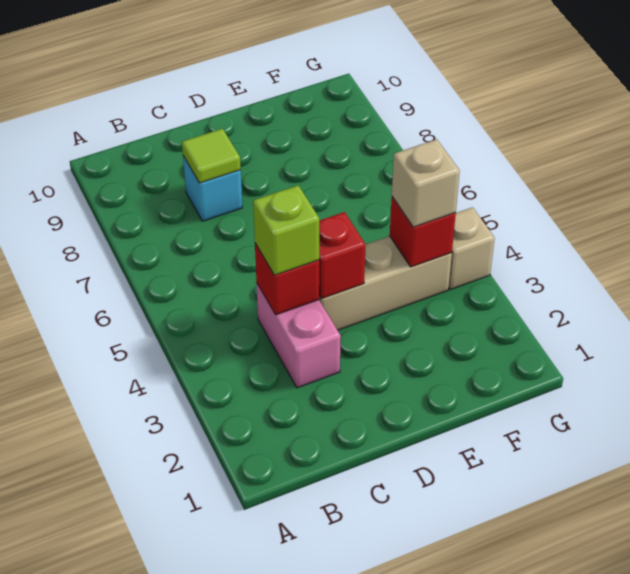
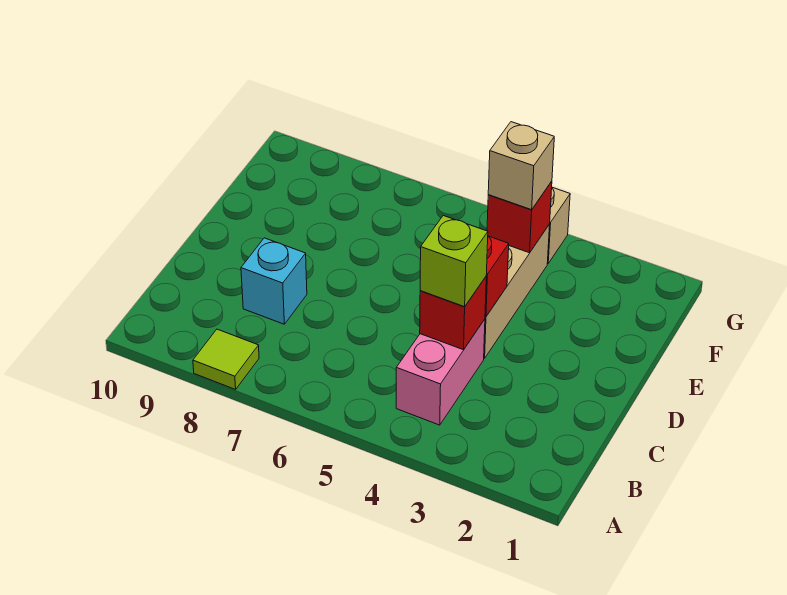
pink brick C3:C4 level 1 -> pink brick B4:C4 level 1
lime tile C8 level 2 -> lime tile A8 level 1

